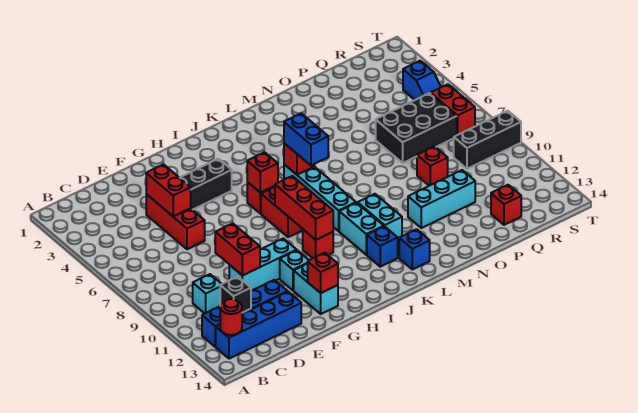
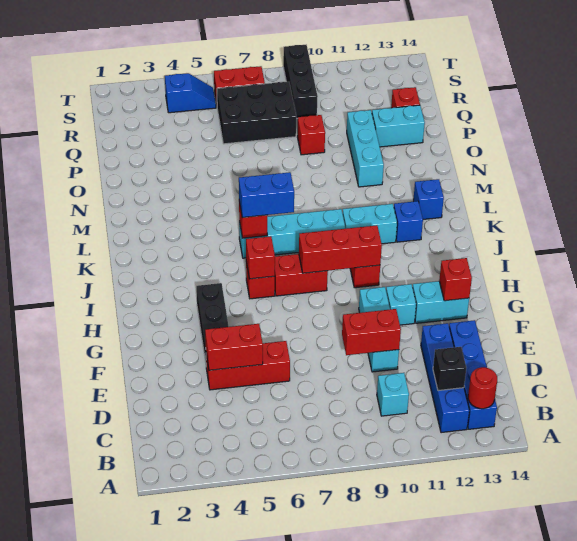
cyan brick L10:L11 level 1 -> cyan brick P12:P13 level 1
black brick P6:R7 level 1 -> black brick Q6:R8 level 1

